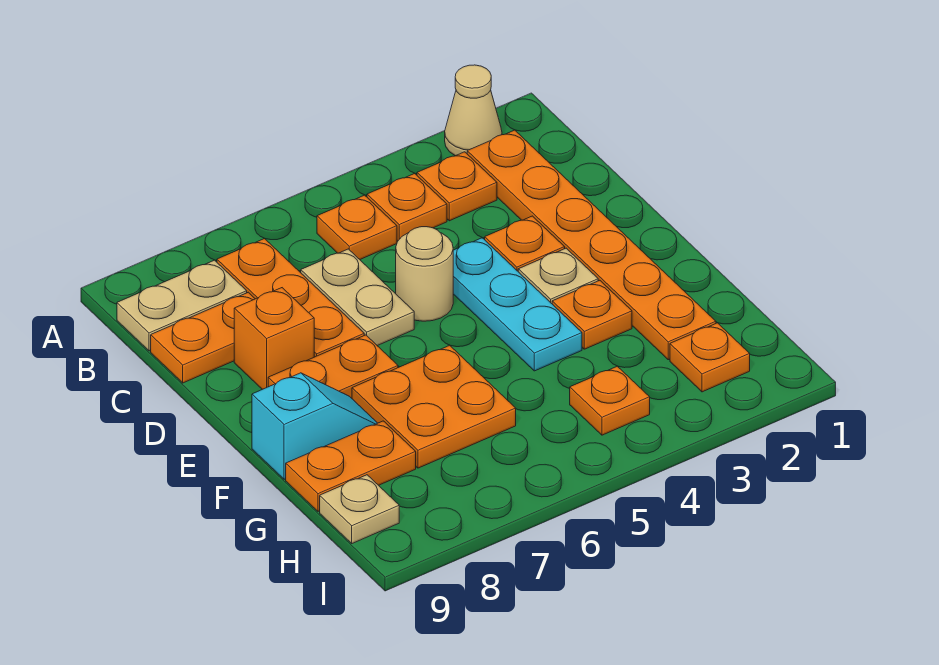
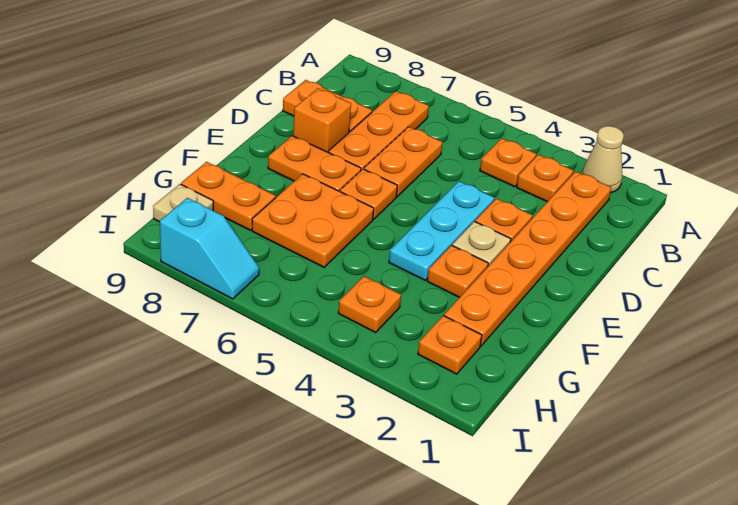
orange plate B5 level 1 -> orange plate E6 level 1
tan plate B8:B9 level 1 -> none
tan plate C6:D6 level 1 -> orange plate C6:D6 level 1
tan round brick D5 level 1 -> none
cyan slope F8:F9 level 1 top 9 -> cyan slope I7:I8 level 1 top 8

